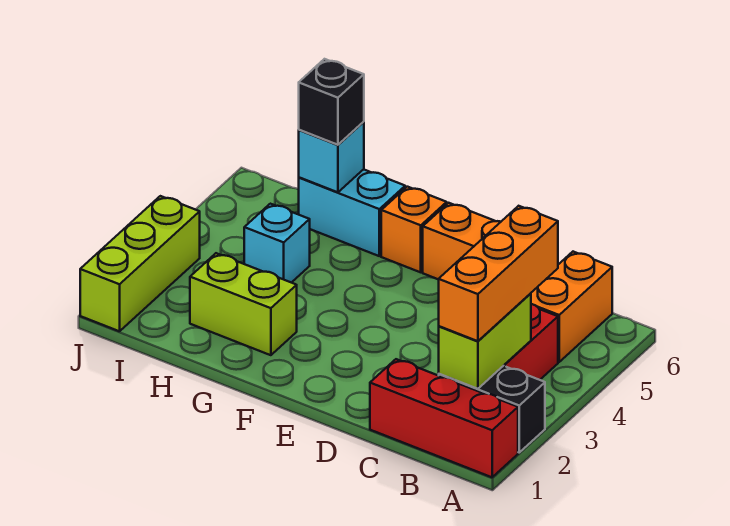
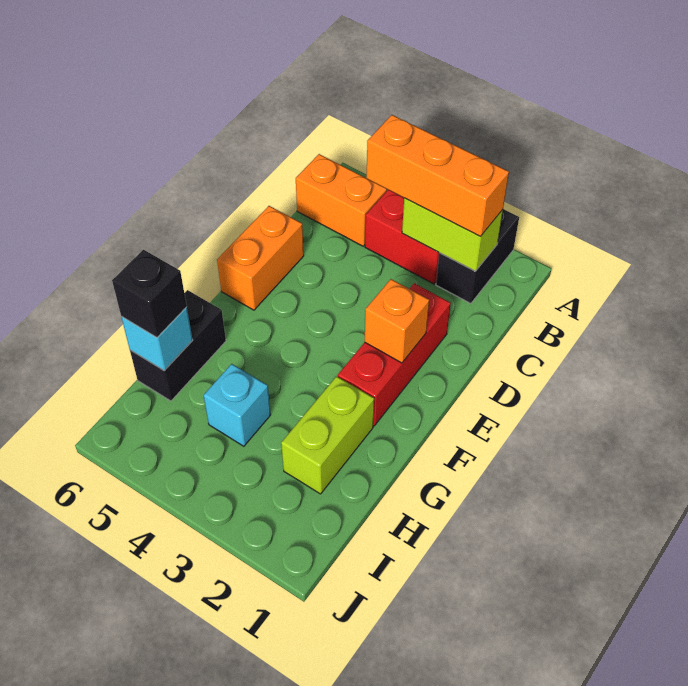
red brick A1:C1 level 1 -> red brick D2:F2 level 1
orange brick F6 level 1 -> orange brick E2 level 2
cyan brick G6:H6 level 1 -> black brick G6:H6 level 1
lime brick J1:J3 level 1 -> none

